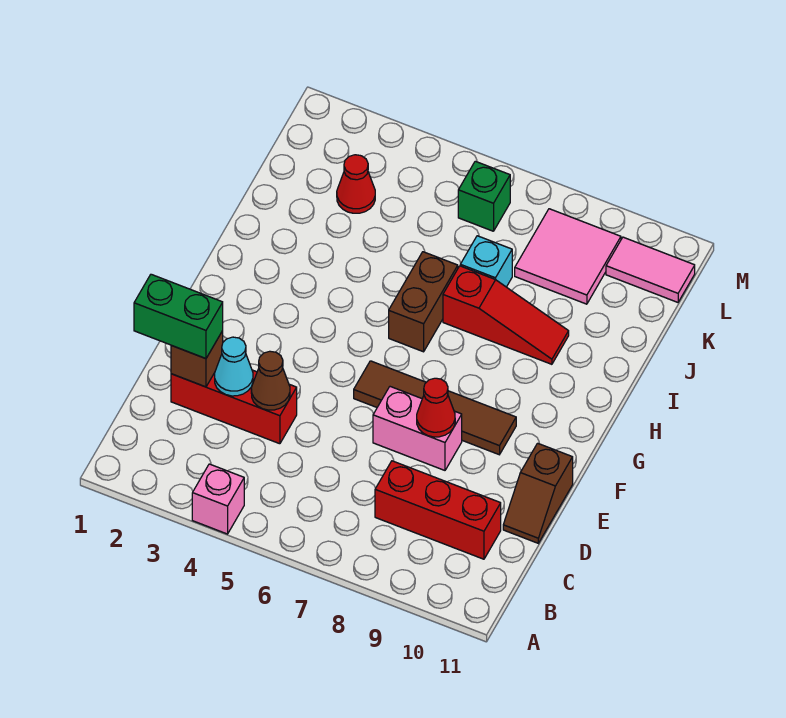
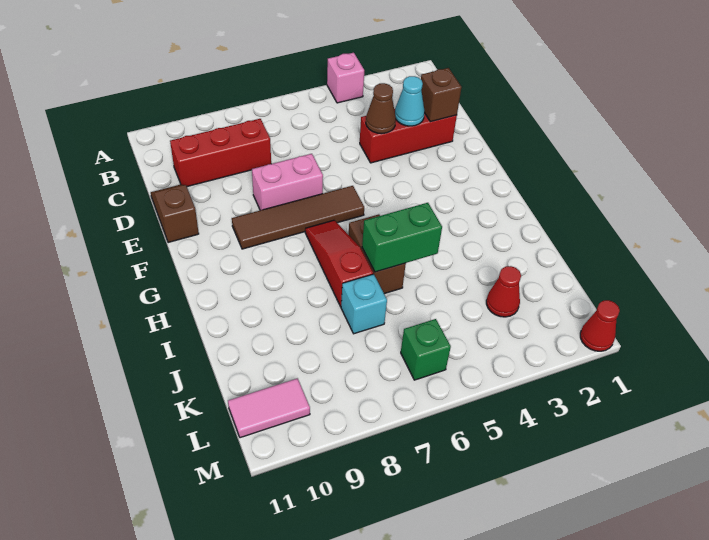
green brick D1:D2 level 3 -> green brick I5:I6 level 2
red cone E8 level 2 -> red cone M1 level 1
red slope I7:I9 level 1 top 7 -> red slope G7:I7 level 1 top I
pink tile K8:L9 level 1 -> none

